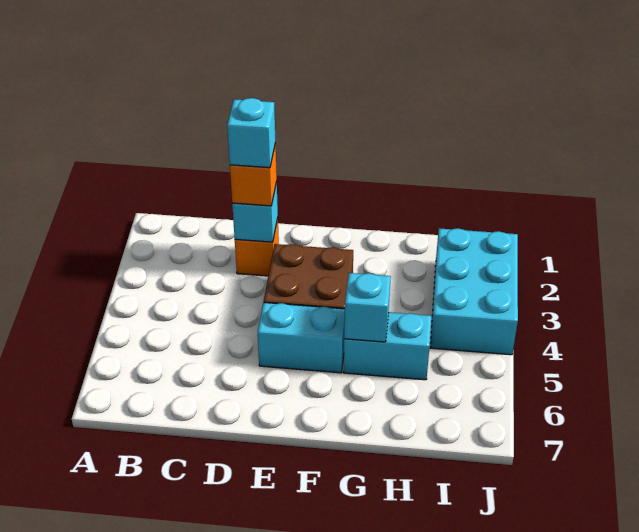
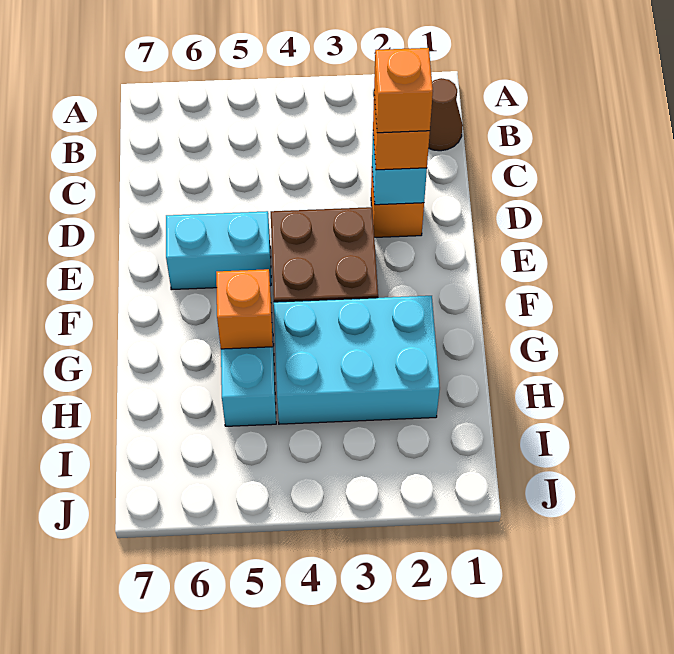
none -> brown cone B1 level 1
cyan brick D2 level 4 -> orange brick D2 level 4
cyan brick E5:F5 level 1 -> cyan brick E5:E6 level 1
cyan brick G5 level 2 -> orange brick G5 level 2
cyan brick I2:J4 level 1 -> cyan brick G2:H4 level 1

